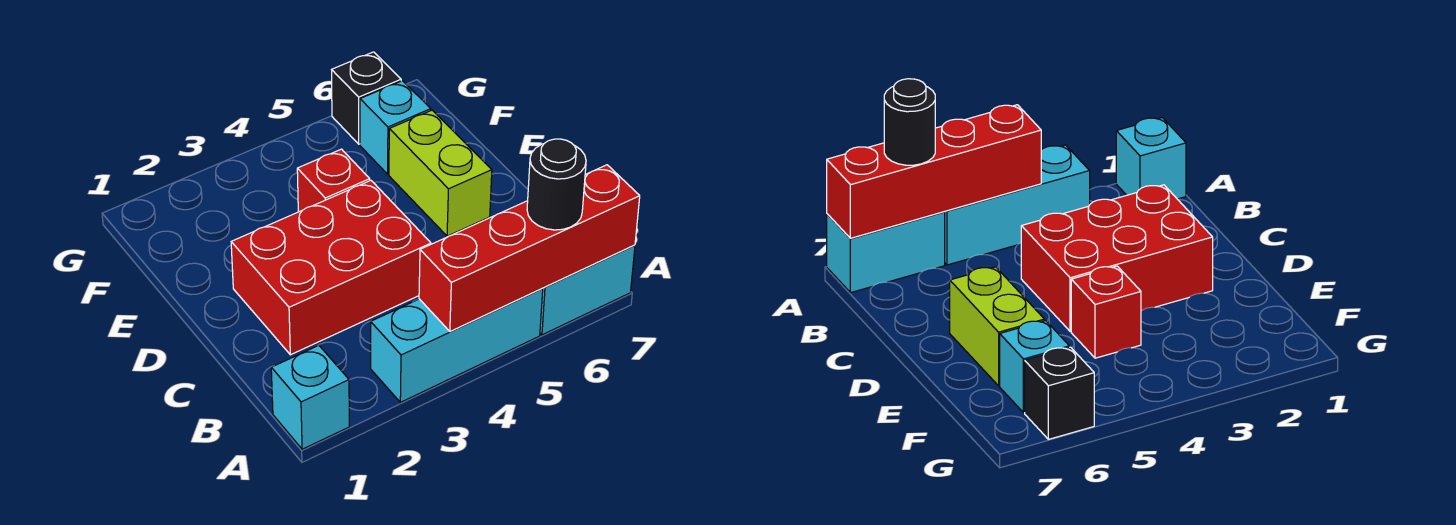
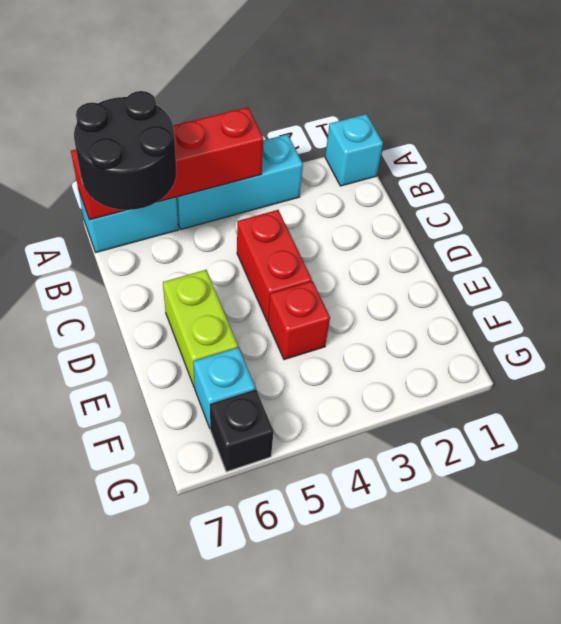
black round brick A6 level 3 -> black round brick A6:B7 level 3
red brick C2:D4 level 1 -> red brick C4:D4 level 1

